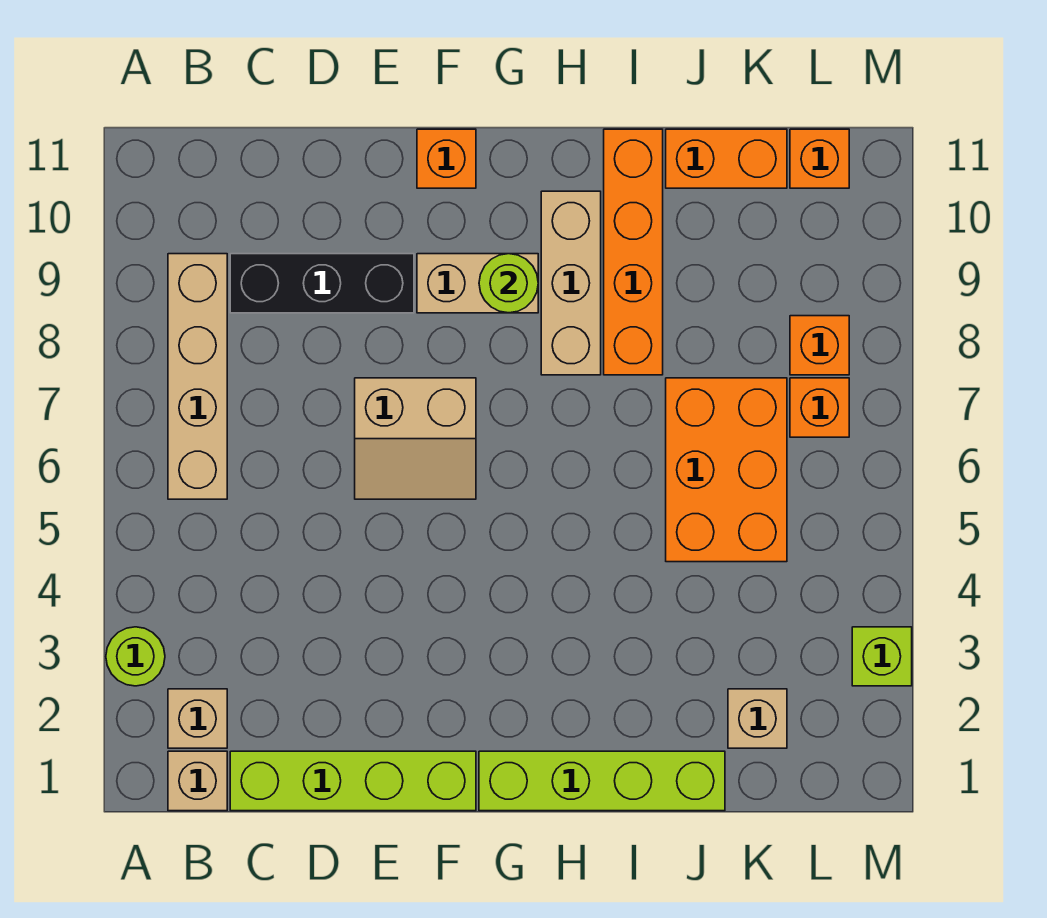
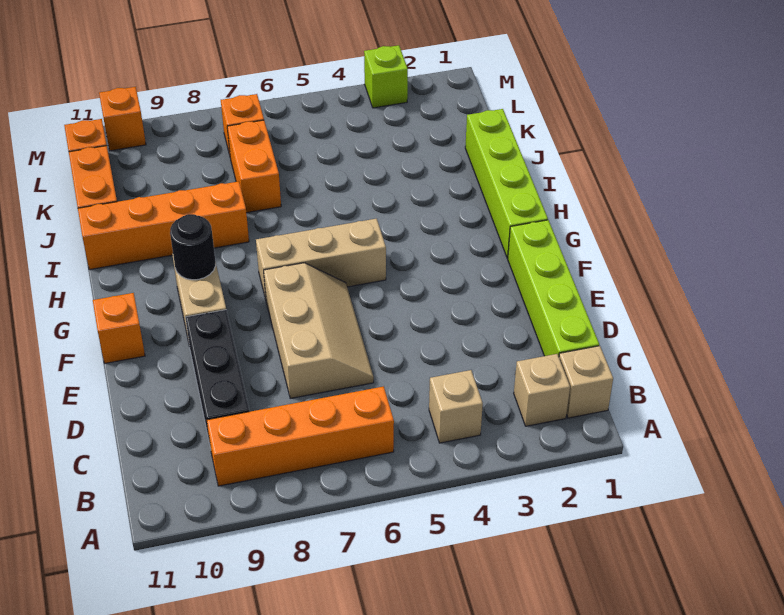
lime round brick A3 level 1 -> none
tan brick B6:B9 level 1 -> orange brick B6:B9 level 1
tan slope E6:F7 level 1 top 7 -> tan slope D6:F7 level 1 top 7
lime round brick G9 level 2 -> black round brick G9 level 2
tan brick H8:H10 level 1 -> tan brick G5:G7 level 1
orange brick J5:K7 level 1 -> orange brick J7:K7 level 1
tan brick K2 level 1 -> tan brick B4 level 1
orange brick L8 level 1 -> orange brick M10 level 1

